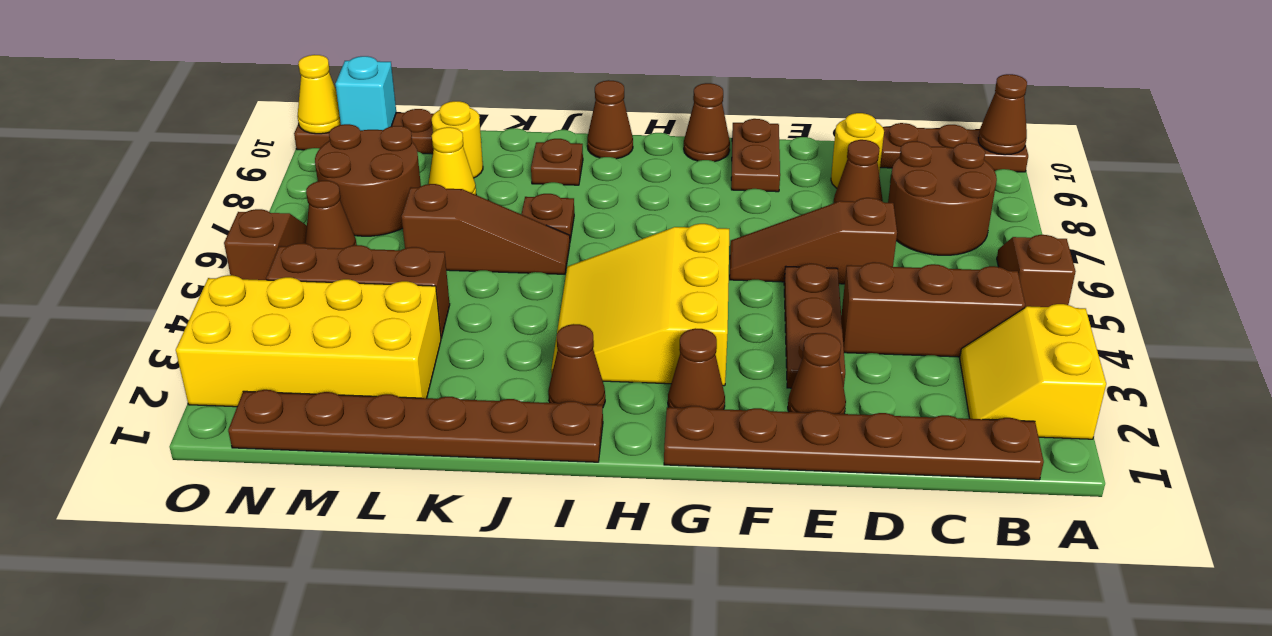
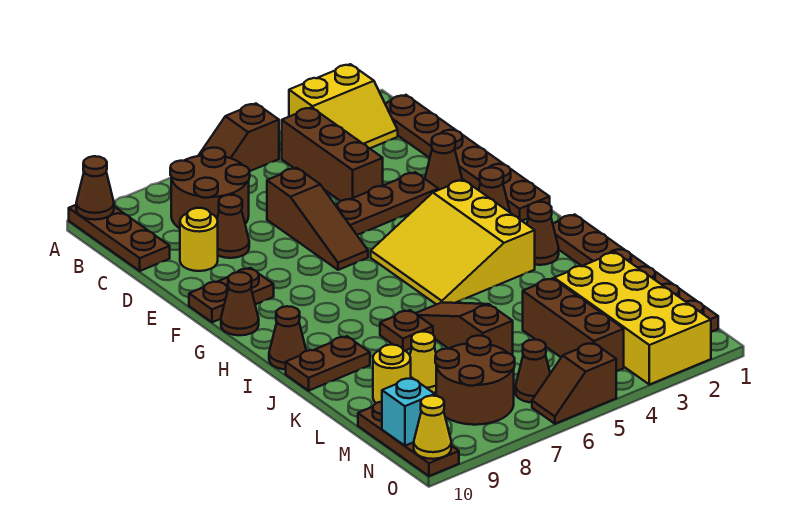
yellow slope G3:I5 level 1 top G -> yellow slope G3:I5 level 1 top 3
brown plate J9 level 1 -> brown plate J9:J10 level 1

